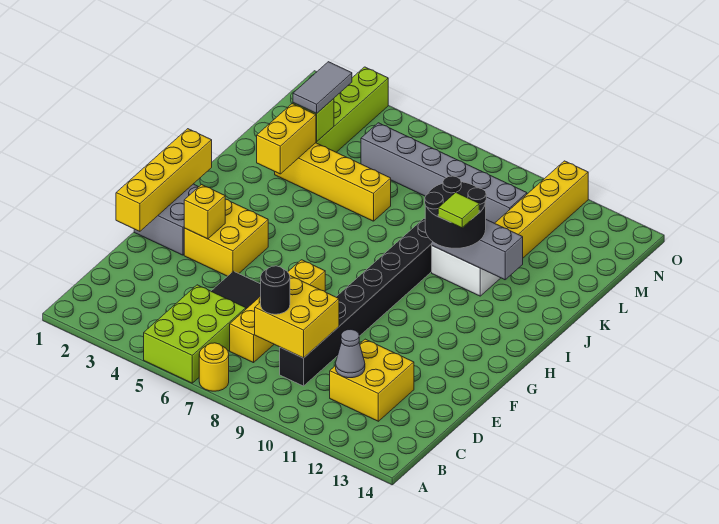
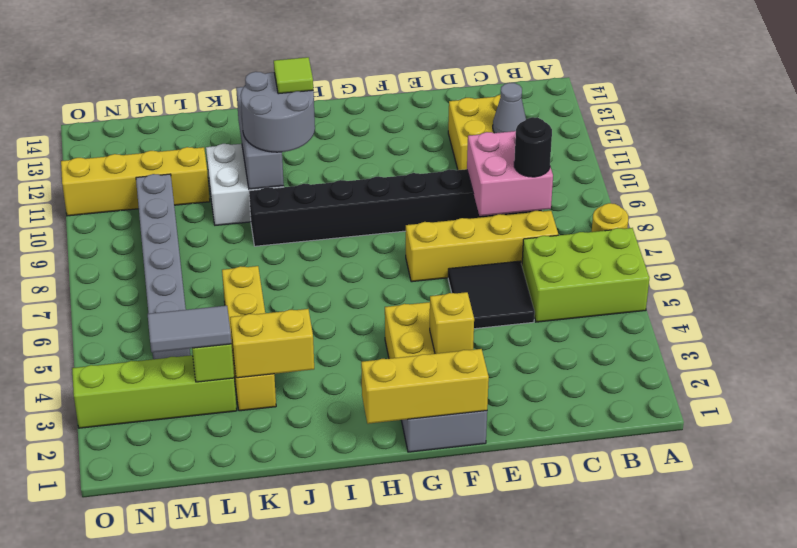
yellow brick C8:D9 level 2 -> pink brick C8:D9 level 2
yellow brick E1:H1 level 2 -> yellow brick F1:H1 level 2
black round brick I10:J11 level 3 -> grey round brick I10:J11 level 3

